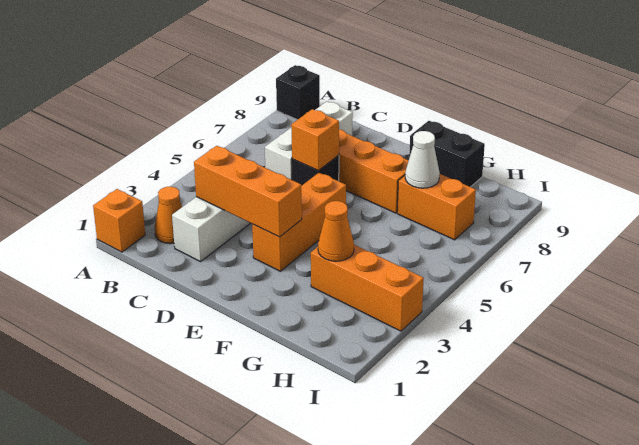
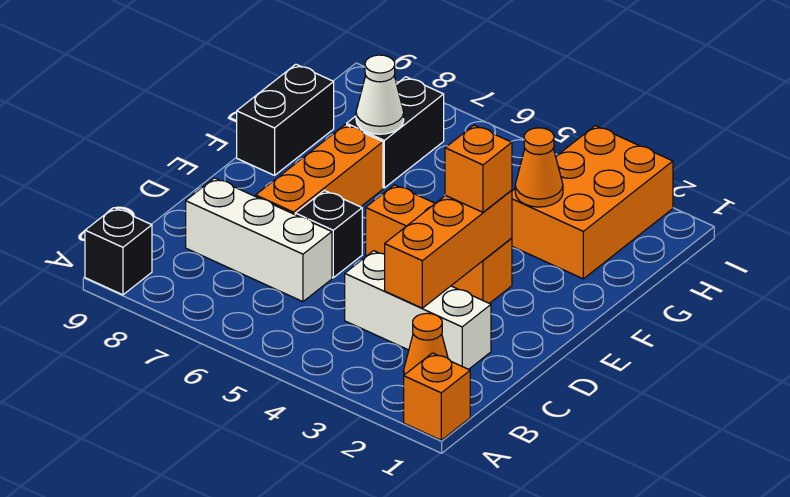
orange brick D6 level 2 -> orange brick E3 level 3
orange brick G3:I3 level 1 -> orange brick G2:I3 level 1
orange brick G7:H7 level 1 -> black brick G7:H7 level 1

